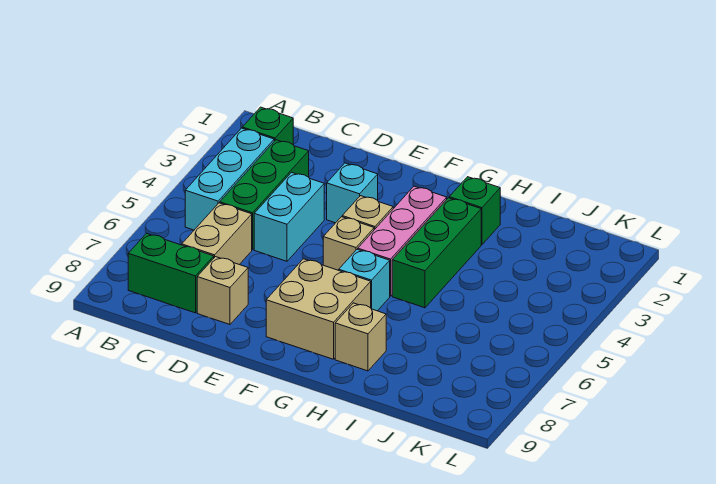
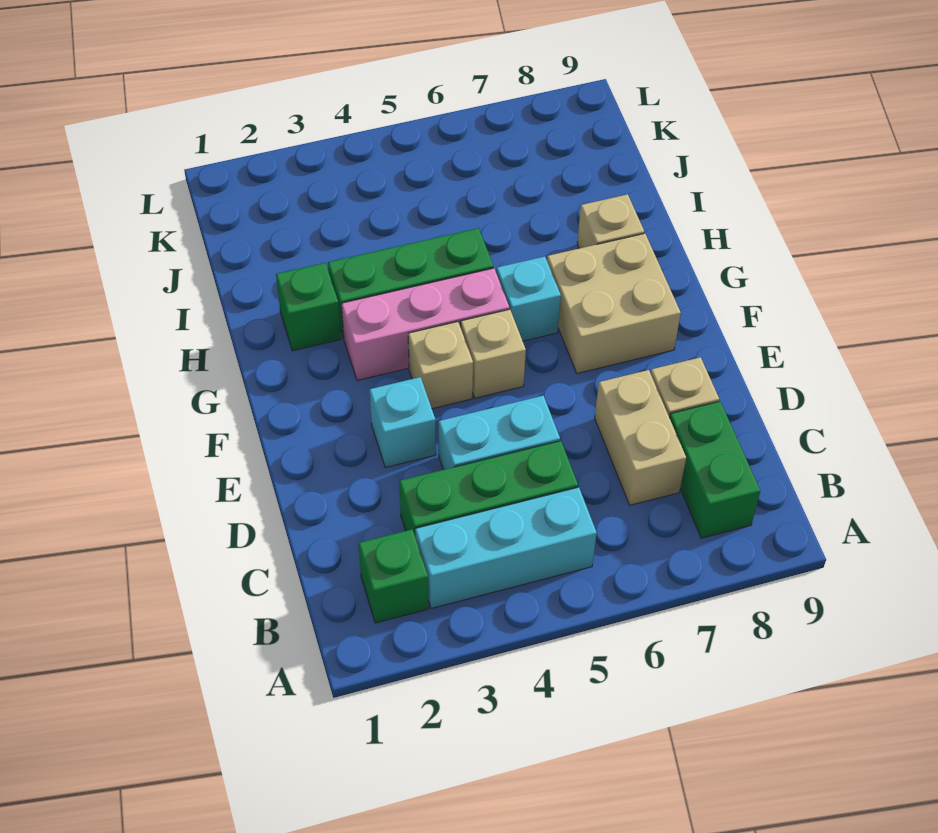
tan brick C6:C7 level 1 -> tan brick C7:D7 level 1

